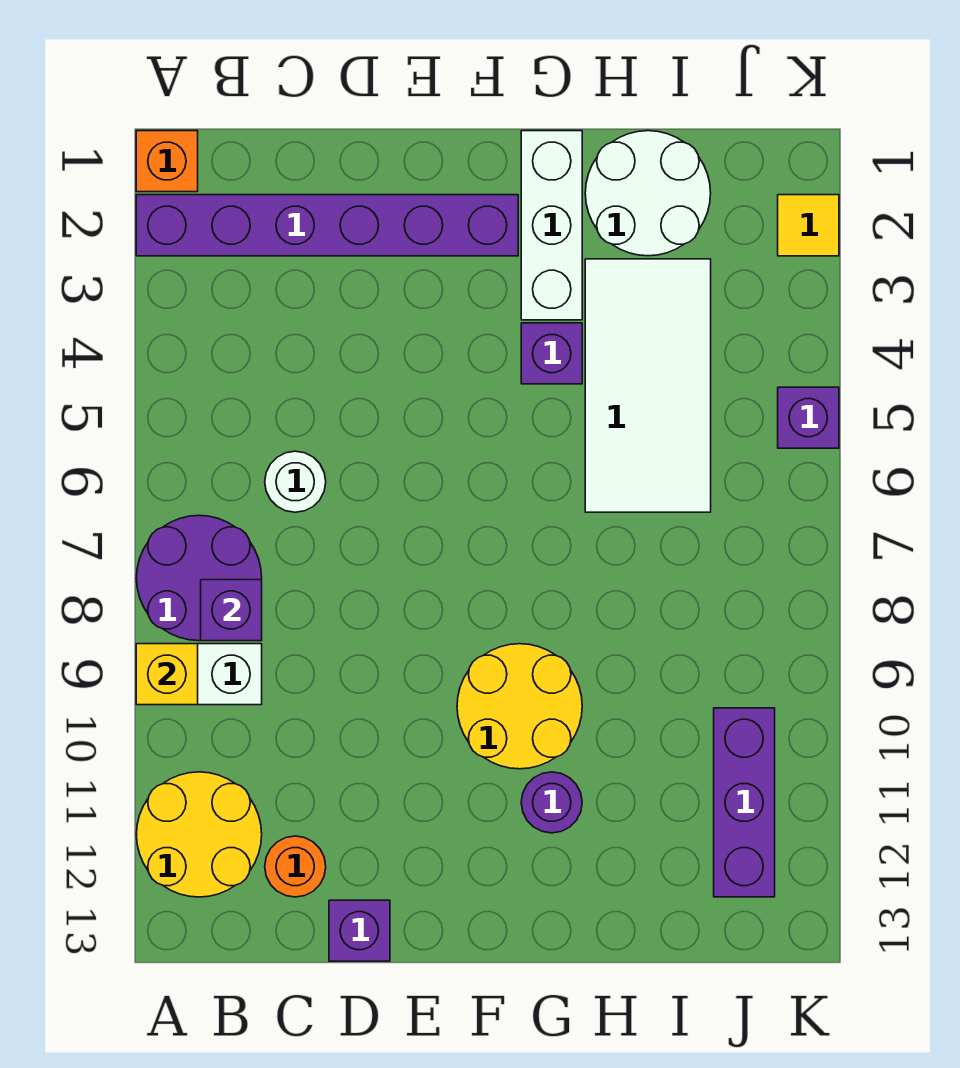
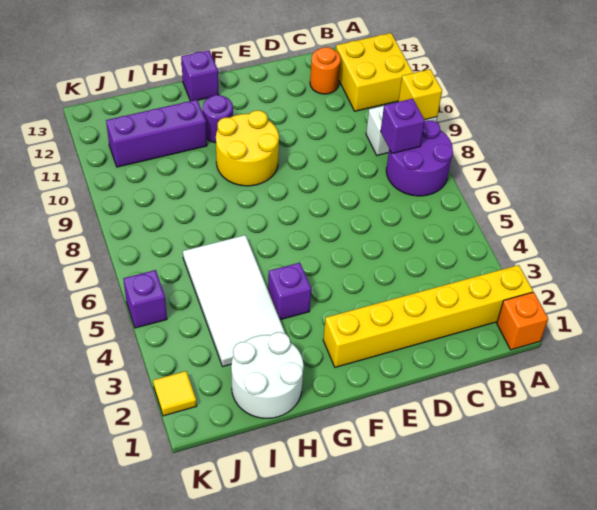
purple brick A2:F2 level 1 -> yellow brick A2:F2 level 1
yellow round brick A11:B12 level 1 -> yellow brick A11:B12 level 1
white round brick C6 level 1 -> none
purple brick D13 level 1 -> purple brick G13 level 1
white brick G1:G3 level 1 -> none
purple brick J10:J12 level 1 -> purple brick H11:J11 level 1

